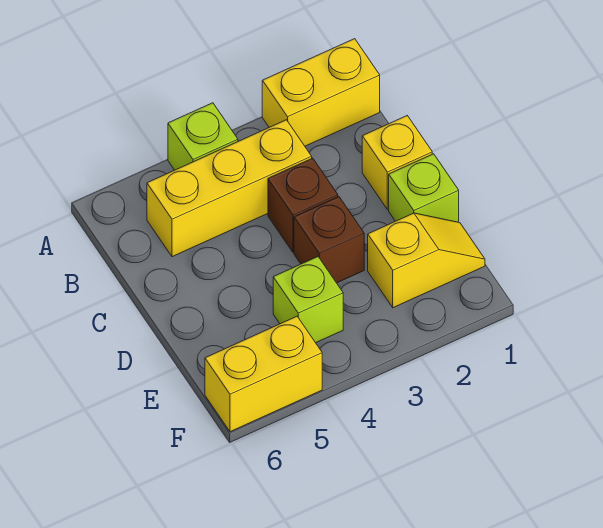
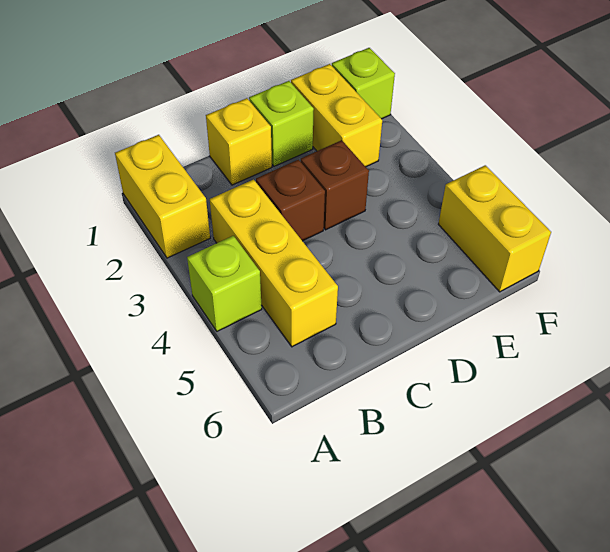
yellow slope E1:E2 level 1 top 2 -> yellow brick E1:E2 level 1
lime brick E4 level 1 -> lime brick F1 level 1

